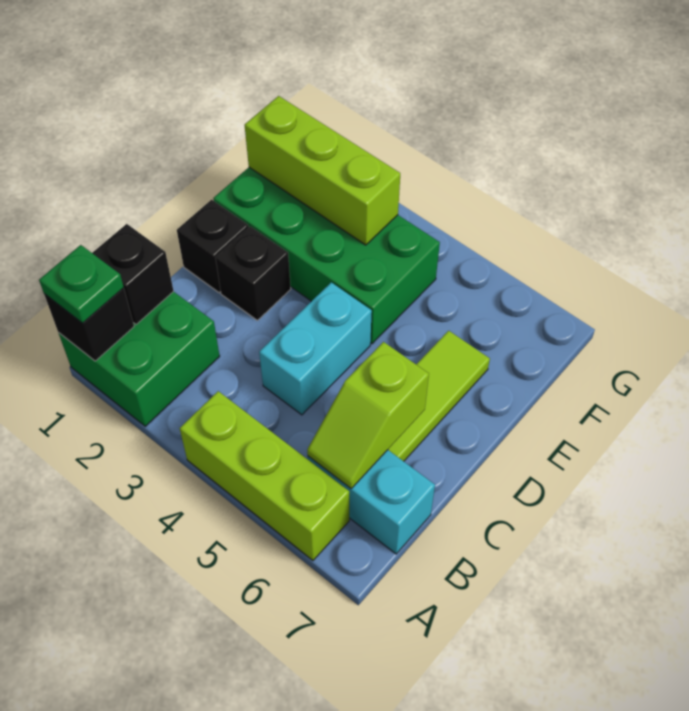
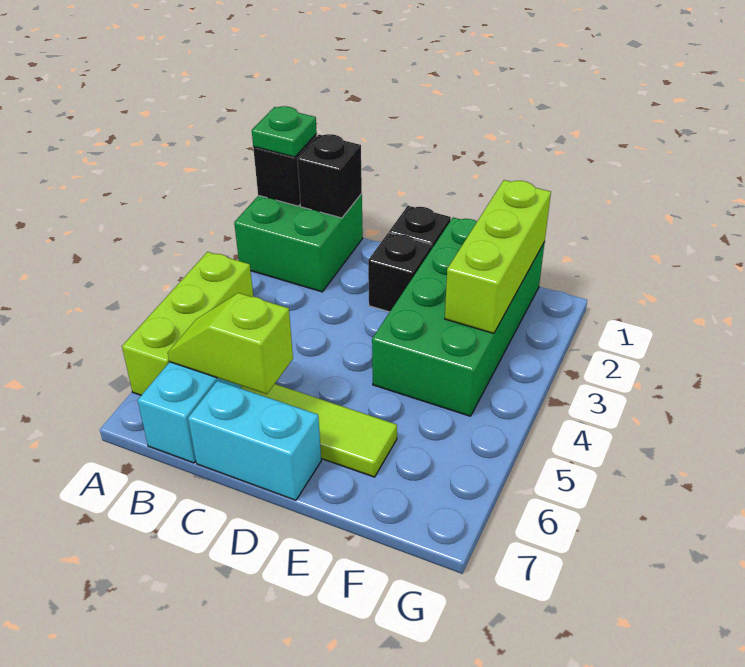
cyan brick C4:D4 level 1 -> cyan brick C7:D7 level 1

